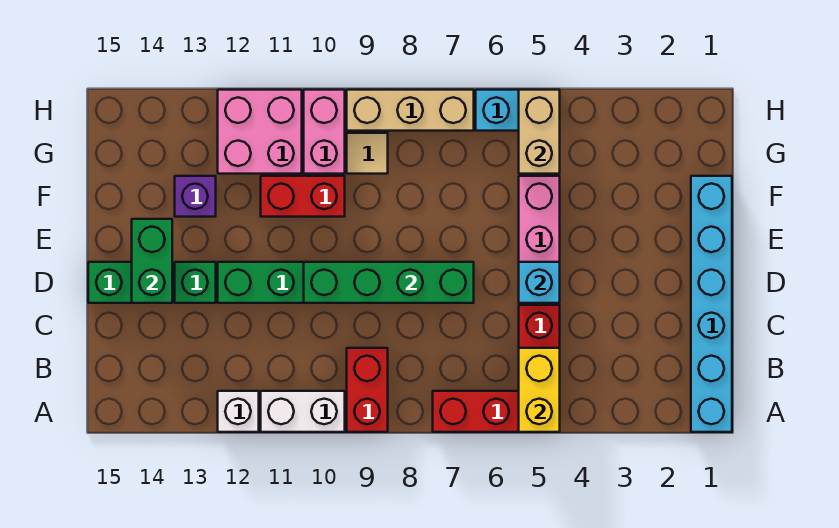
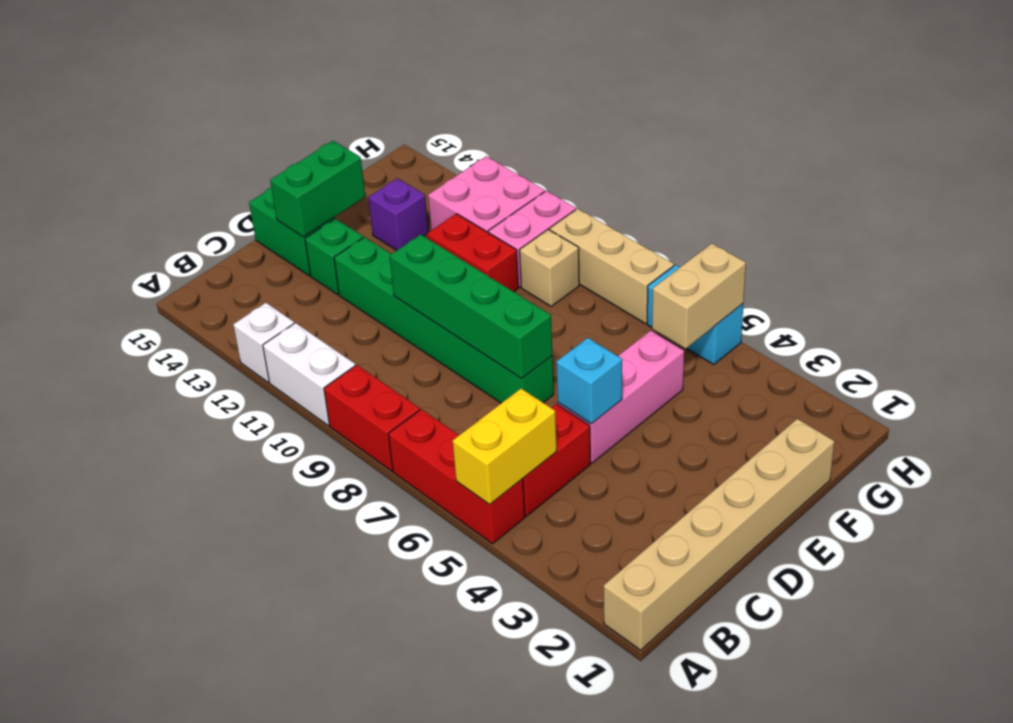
cyan brick A1:F1 level 1 -> tan brick A1:F1 level 1
red brick A9:B9 level 1 -> red brick A8:A9 level 1
tan tile G9 level 1 -> tan brick G9 level 1

